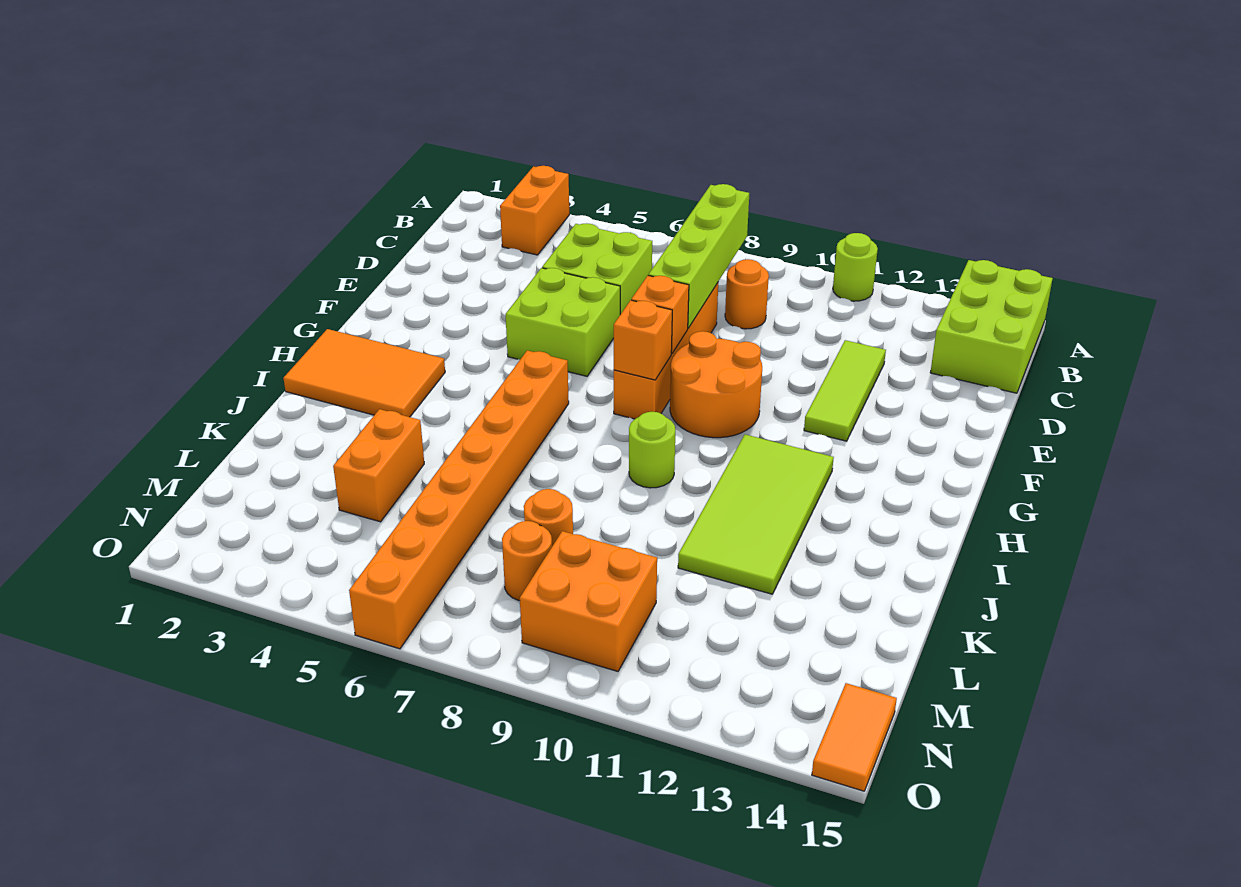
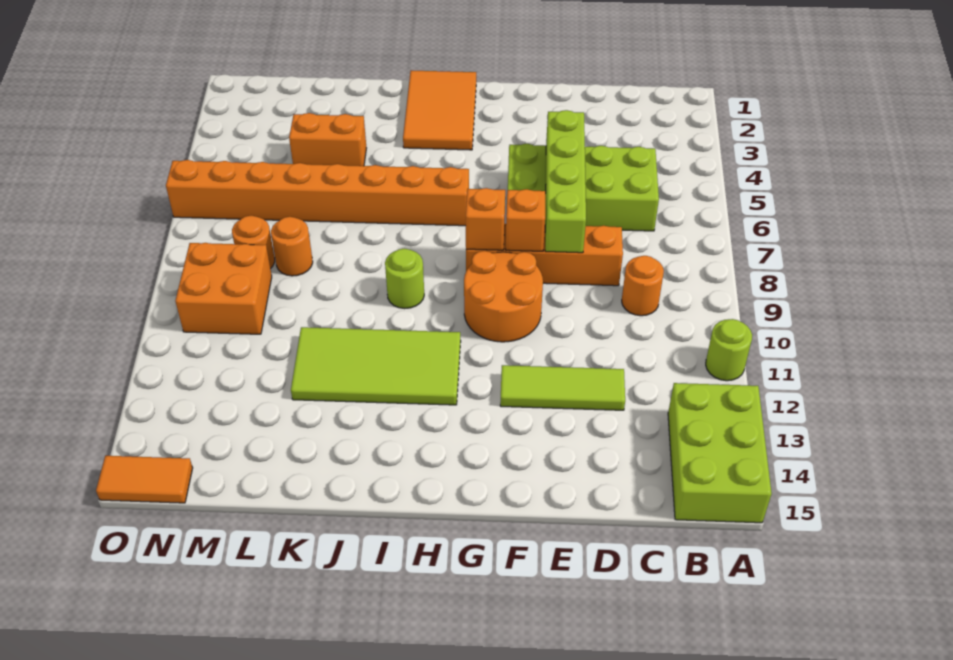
orange brick A3:B3 level 1 -> none
lime brick A14:C15 level 1 -> lime brick A13:B15 level 1
lime brick B8:E8 level 2 -> lime brick E5:E8 level 2

